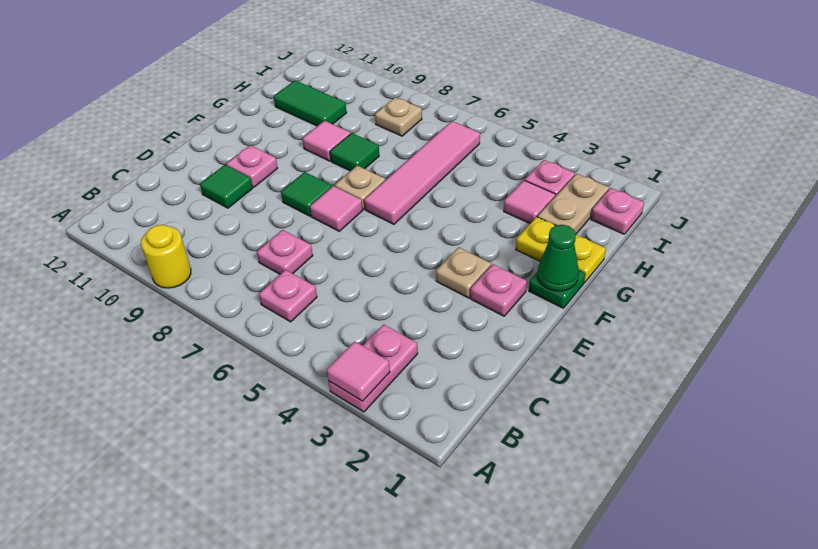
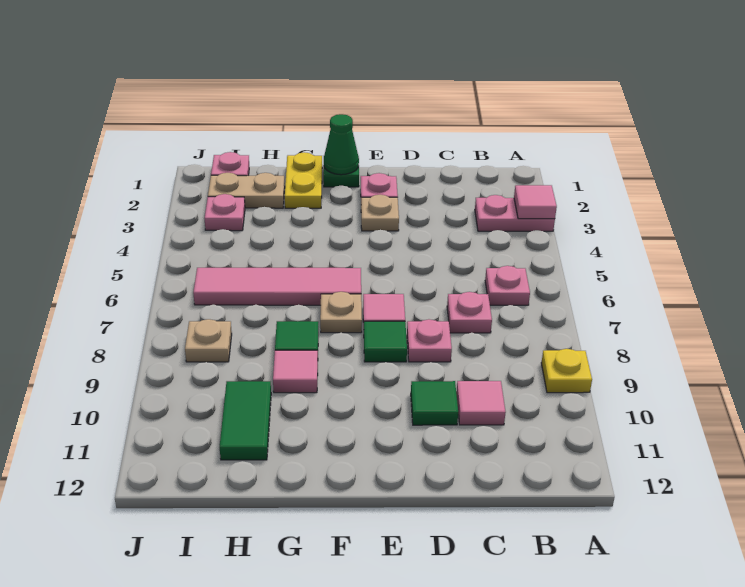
yellow round brick A9 level 1 -> yellow plate A9 level 1
pink plate E10 level 1 -> pink plate D8 level 1
pink tile H3 level 1 -> pink tile C10 level 1

